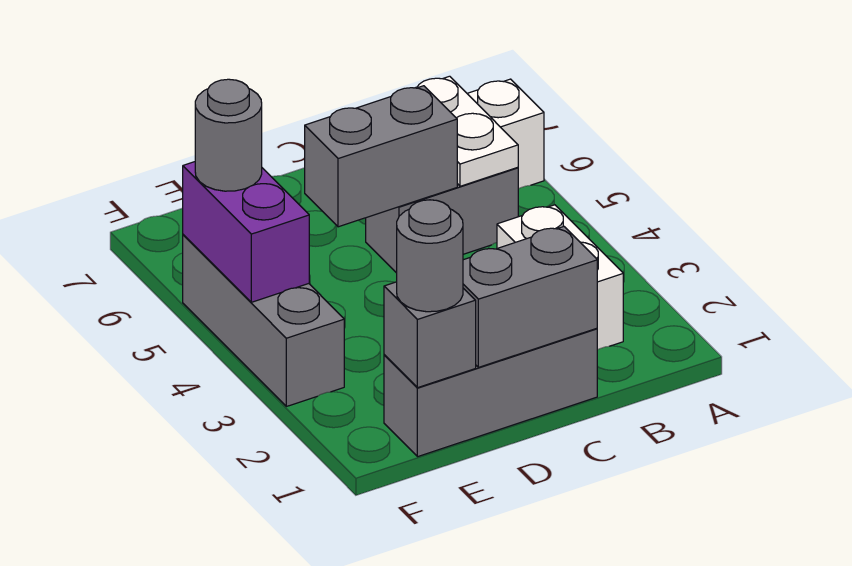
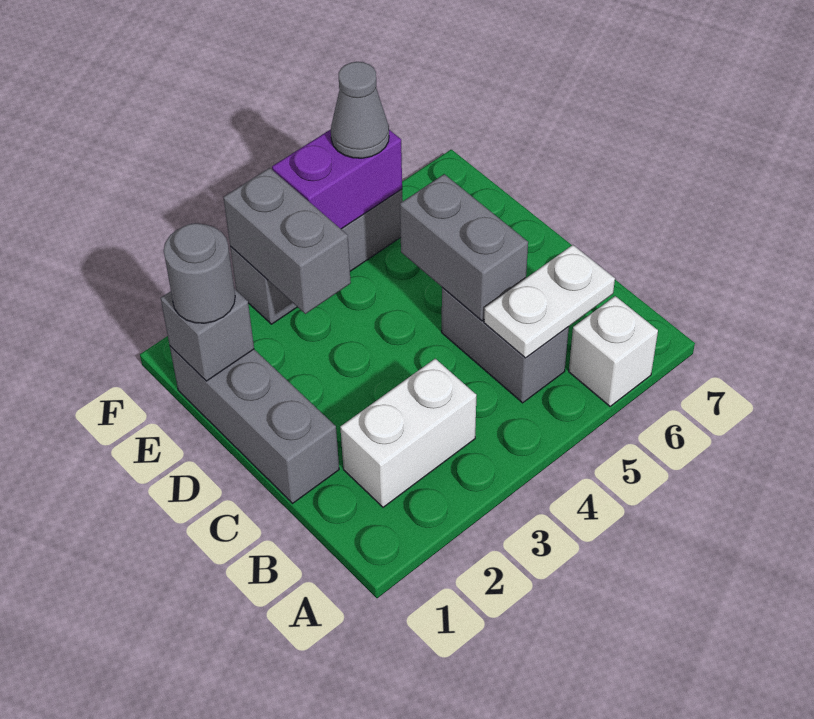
grey brick C1:D1 level 2 -> grey brick E3:F3 level 2
grey round brick F5 level 3 -> grey cone F5 level 3

